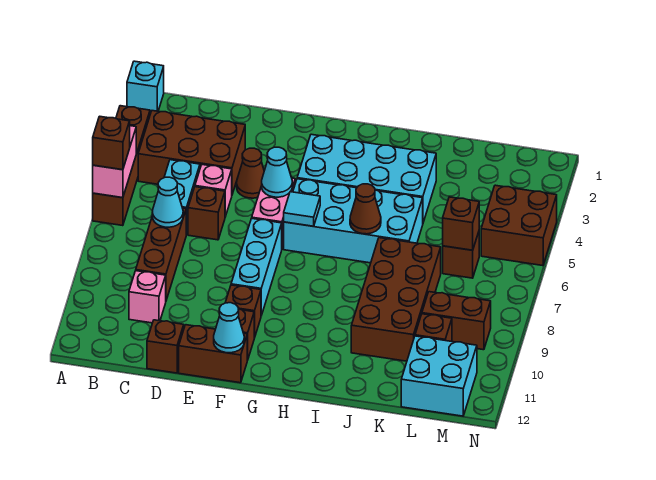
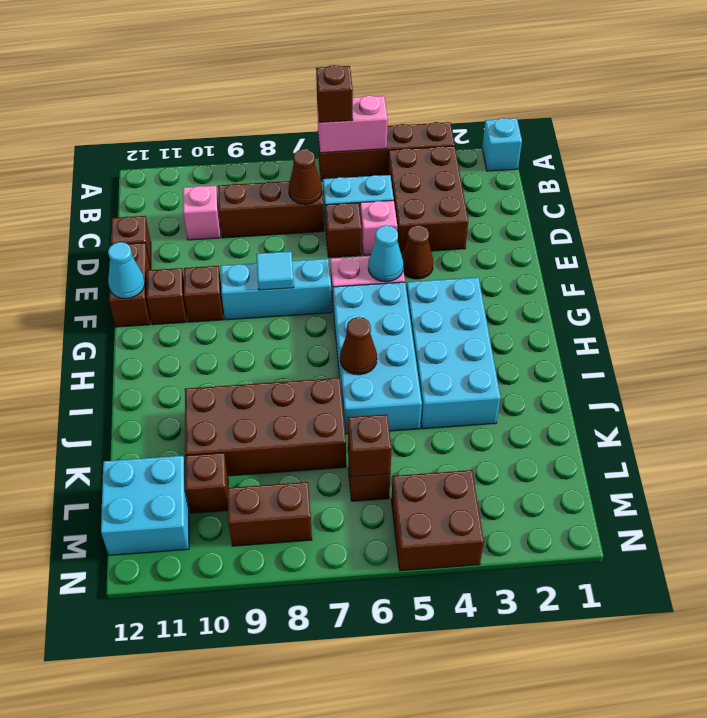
cyan cone C7 level 2 -> brown cone C7 level 2
cyan tile G6 level 2 -> cyan tile F8 level 2
brown brick L9:M9 level 1 -> brown brick M8:M9 level 1

